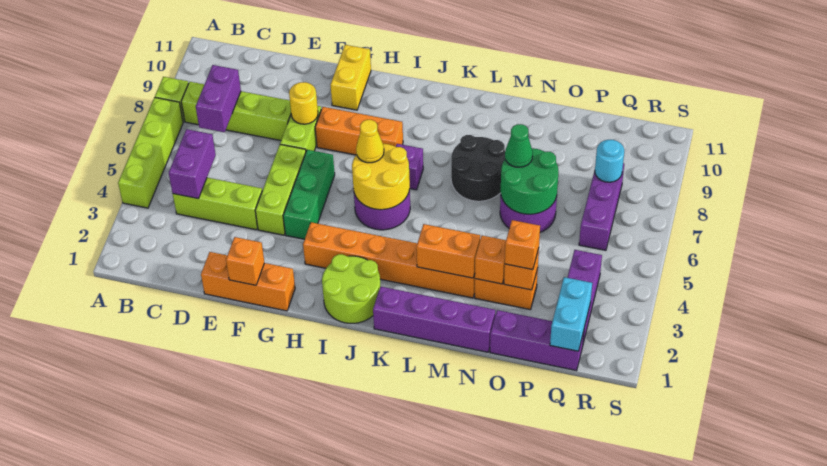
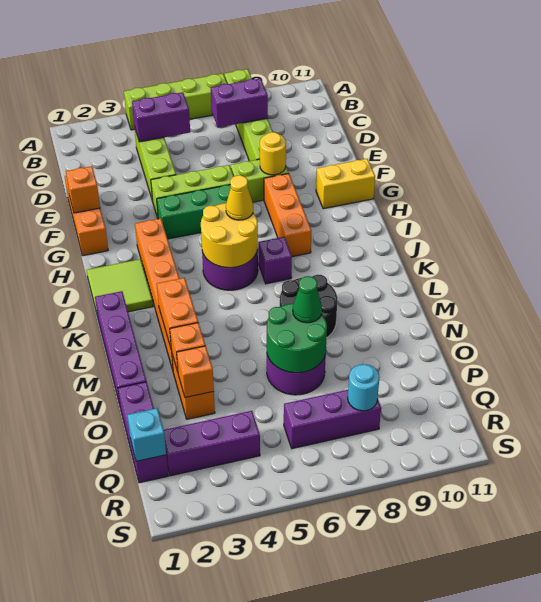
lime round brick I1:J2 level 1 -> lime tile I1:J2 level 1
orange brick O3 level 3 -> none
cyan brick Q1:Q2 level 2 -> cyan brick Q1 level 2

